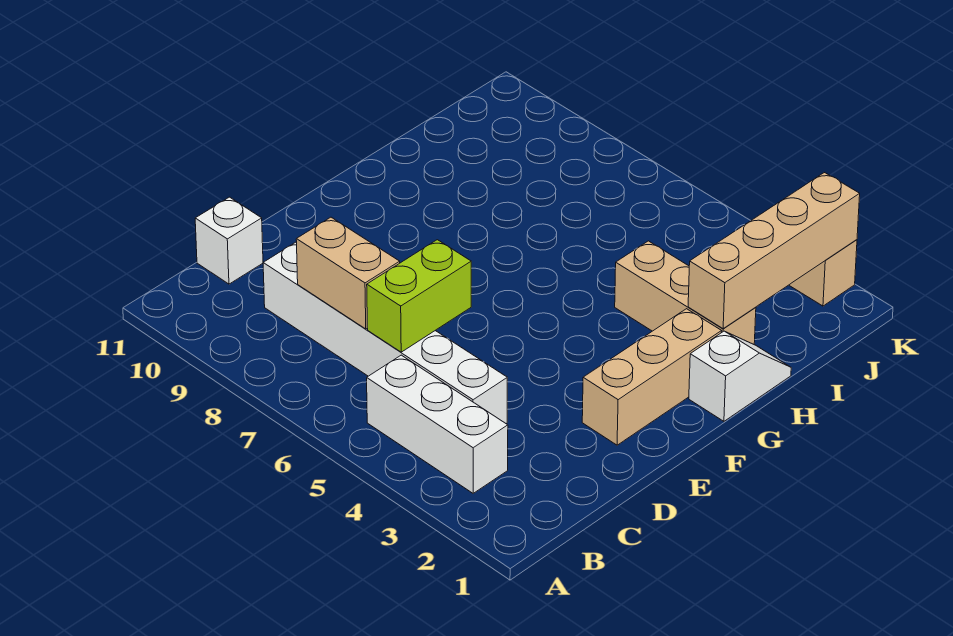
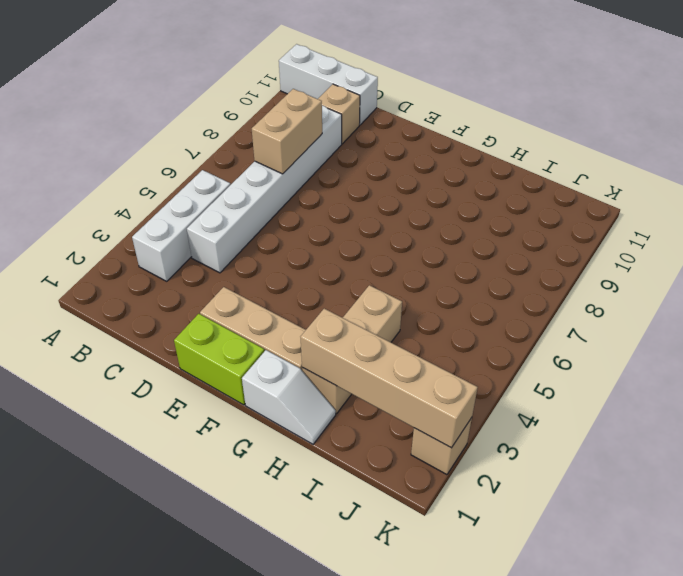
lime brick C6:D6 level 2 -> lime brick E1:F1 level 1
none -> tan brick C10 level 1
white brick C11 level 1 -> white brick A11:C11 level 1

